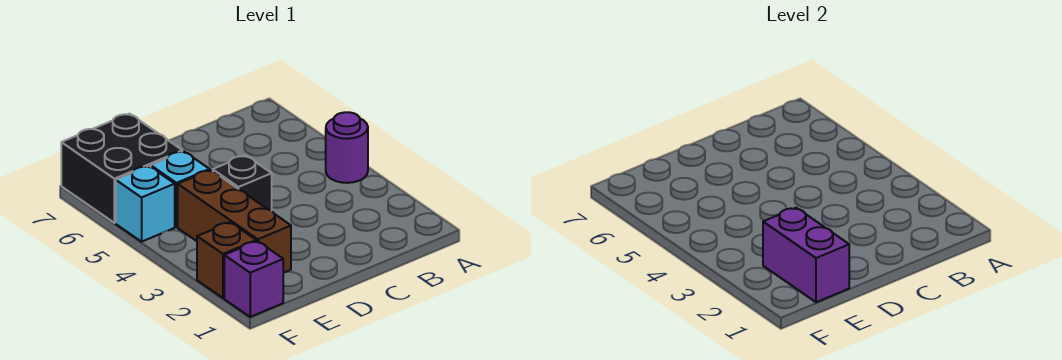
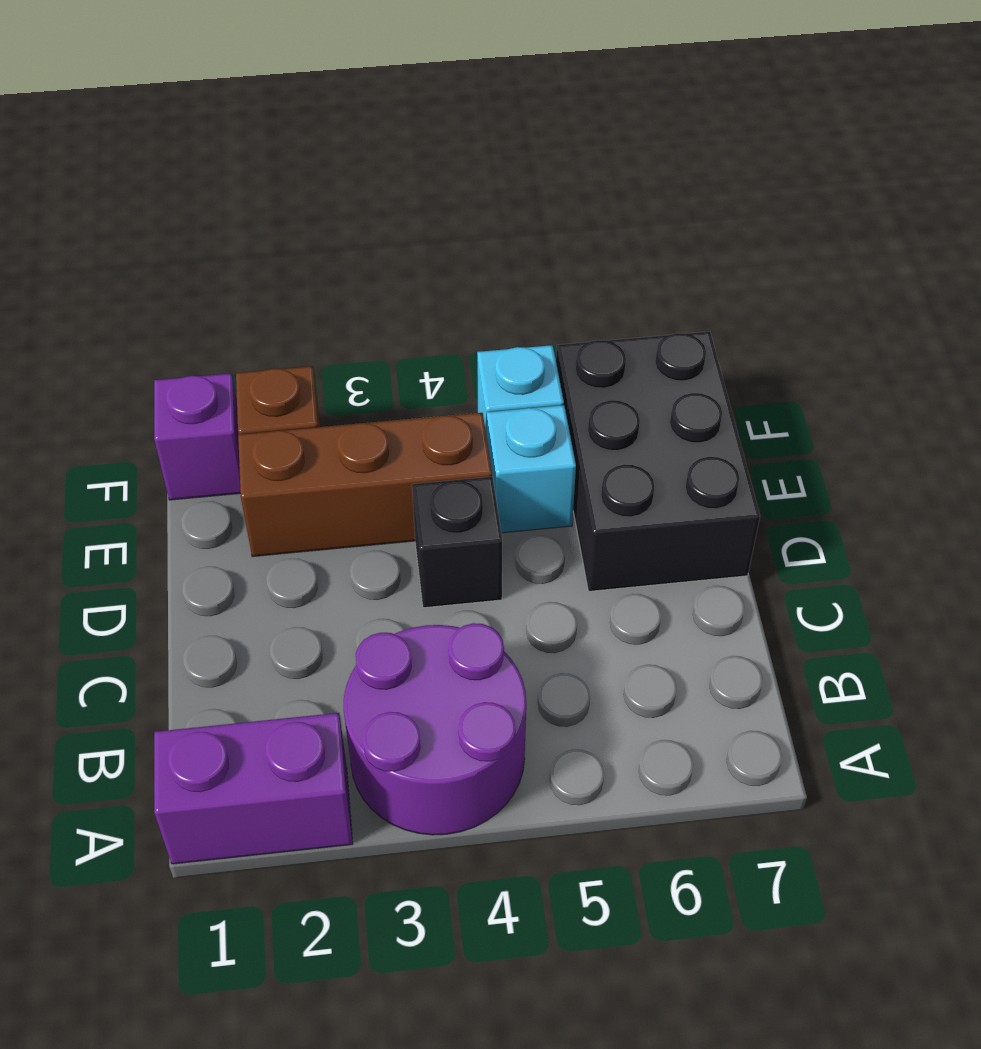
purple round brick A4 level 1 -> purple round brick A3:B4 level 1
purple brick E1:E2 level 2 -> purple brick A1:A2 level 1
black brick E6:F7 level 1 -> black brick D6:F7 level 1

